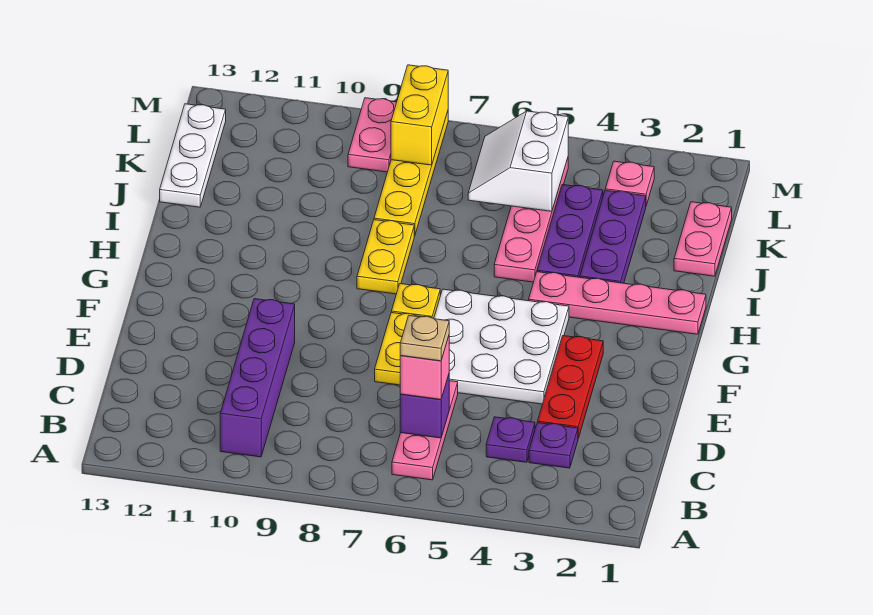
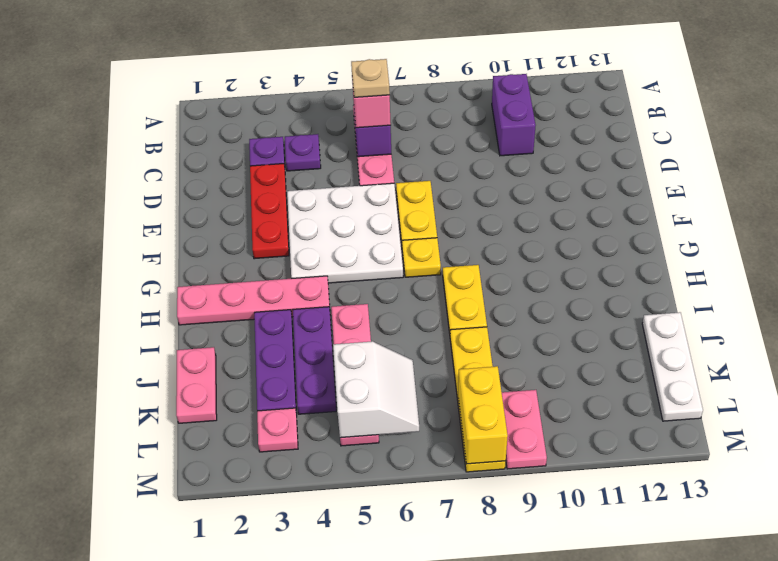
purple brick B10:E10 level 1 -> purple brick B10:C10 level 1

